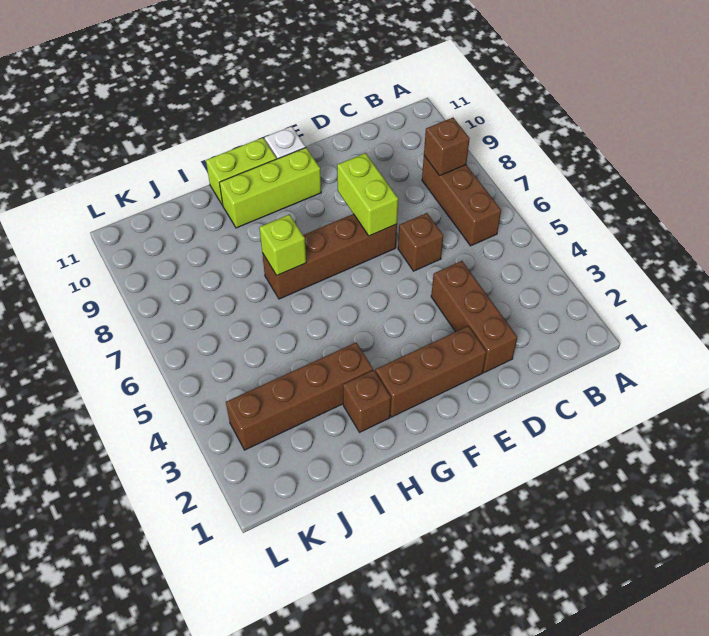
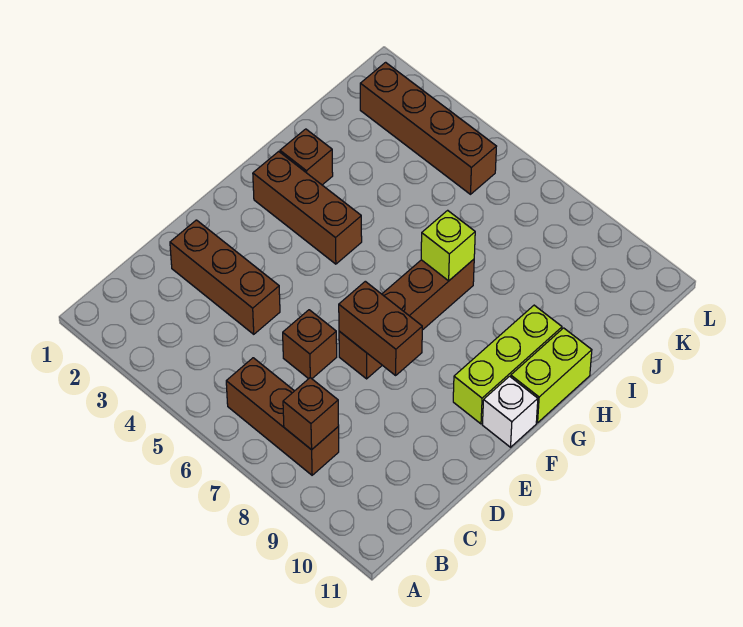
brown brick E2:G2 level 1 -> brown brick G2:G4 level 1
lime brick E7:E8 level 2 -> brown brick E7:E8 level 2
brown brick H3:K3 level 1 -> brown brick K2:K5 level 1

